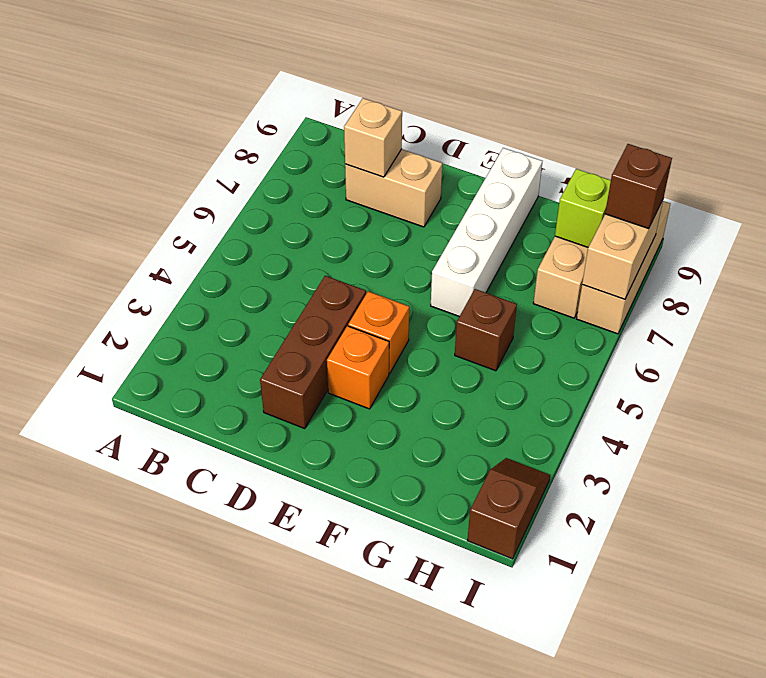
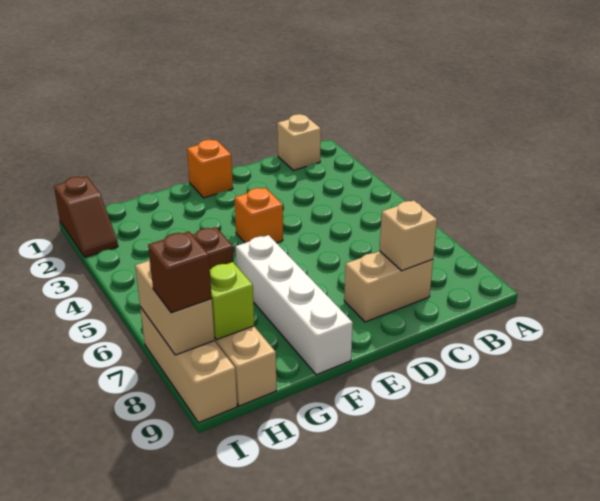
none -> tan brick B1 level 1
brown brick D2:D4 level 1 -> none
orange brick E3 level 1 -> orange brick E1 level 1

